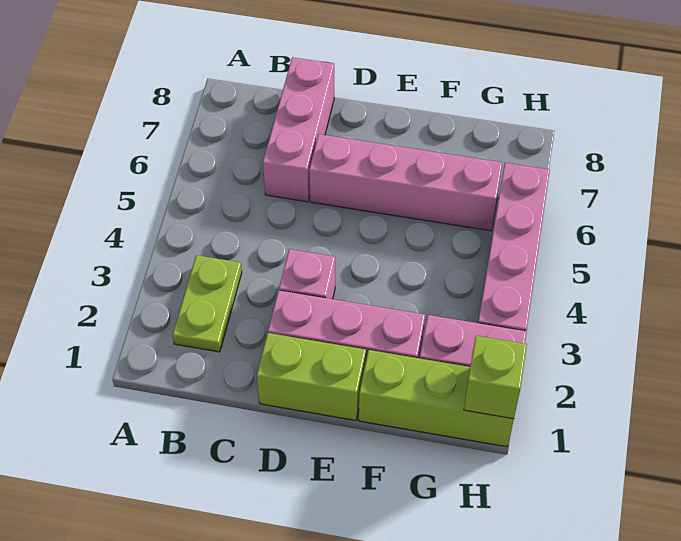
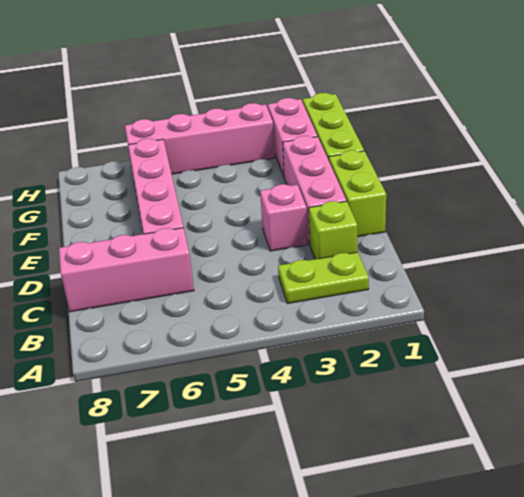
lime brick H1 level 2 -> lime brick C2 level 1

